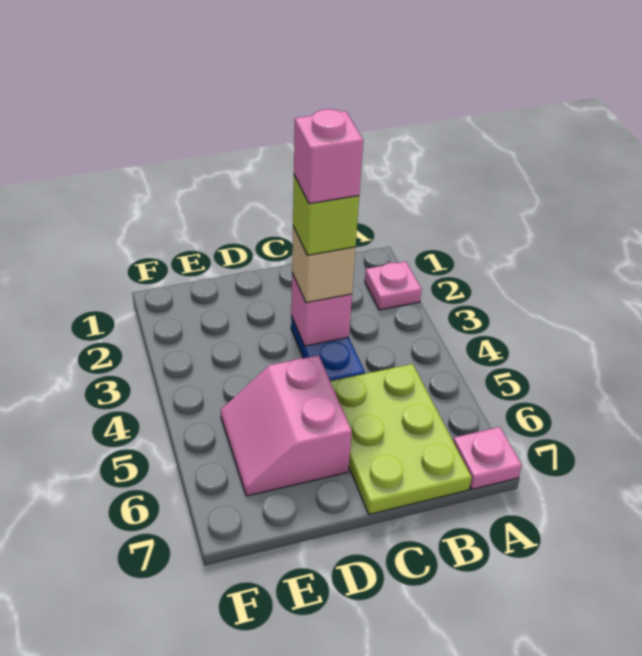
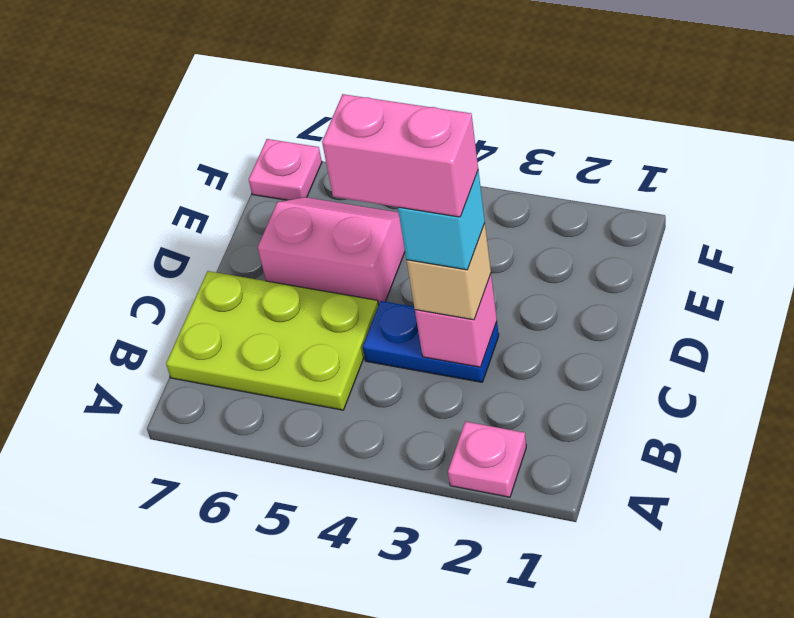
pink plate A7 level 1 -> pink plate F7 level 1
lime brick C3 level 4 -> cyan brick C3 level 4
pink brick C3 level 5 -> pink brick C3:C4 level 5

